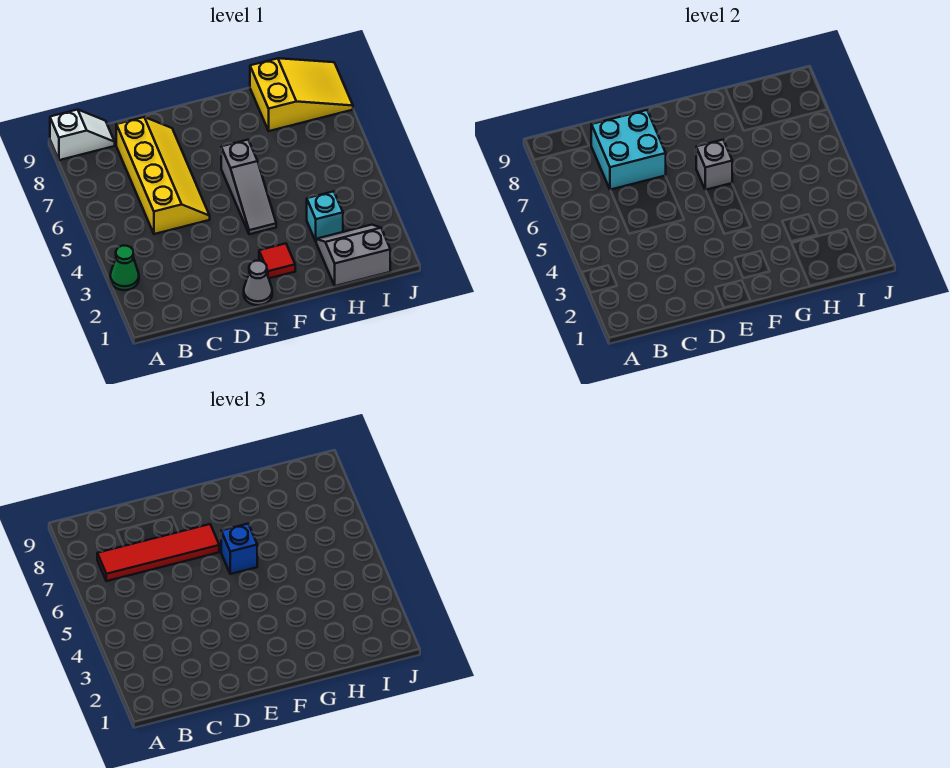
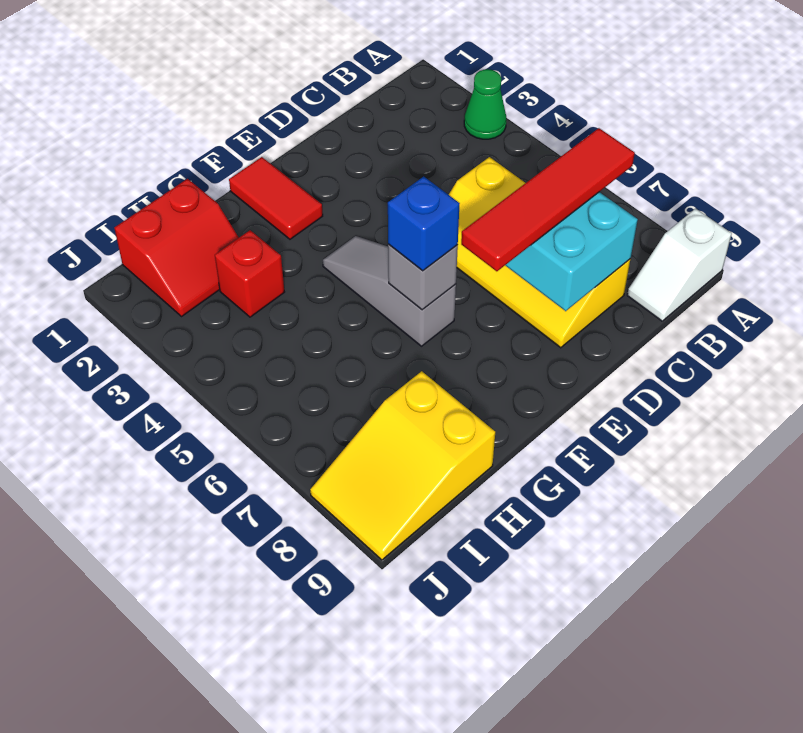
grey cone E1 level 1 -> none
red tile F2 level 1 -> red tile F1:F2 level 1
grey slope H1:I2 level 1 top 1 -> red slope H1:I2 level 1 top 1
cyan brick H3 level 1 -> red brick H3 level 1

